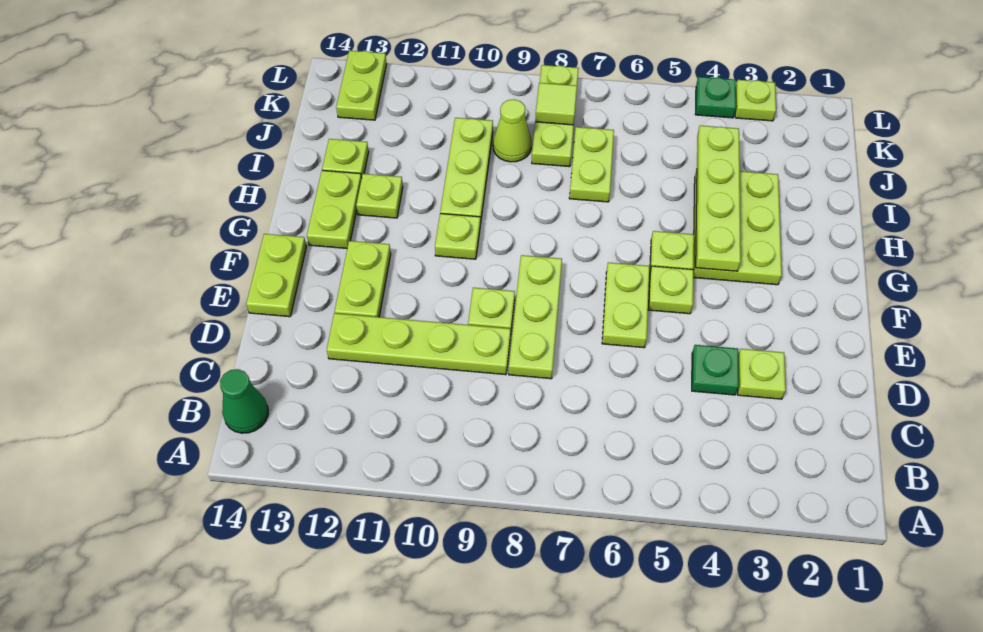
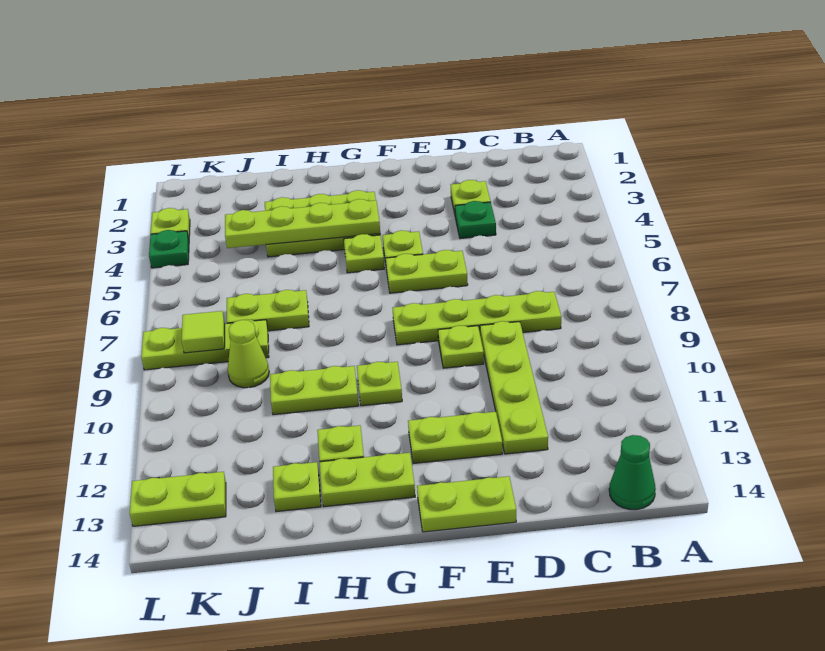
lime plate D8:F8 level 1 -> lime plate C8:F8 level 1
lime plate H10:J10 level 1 -> lime plate H10:I10 level 1

